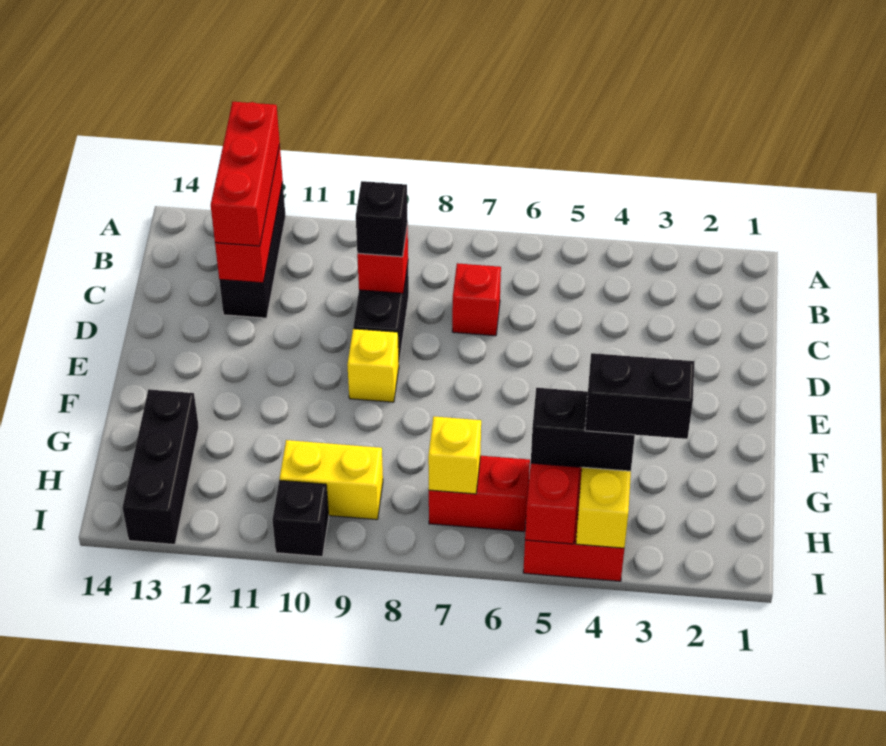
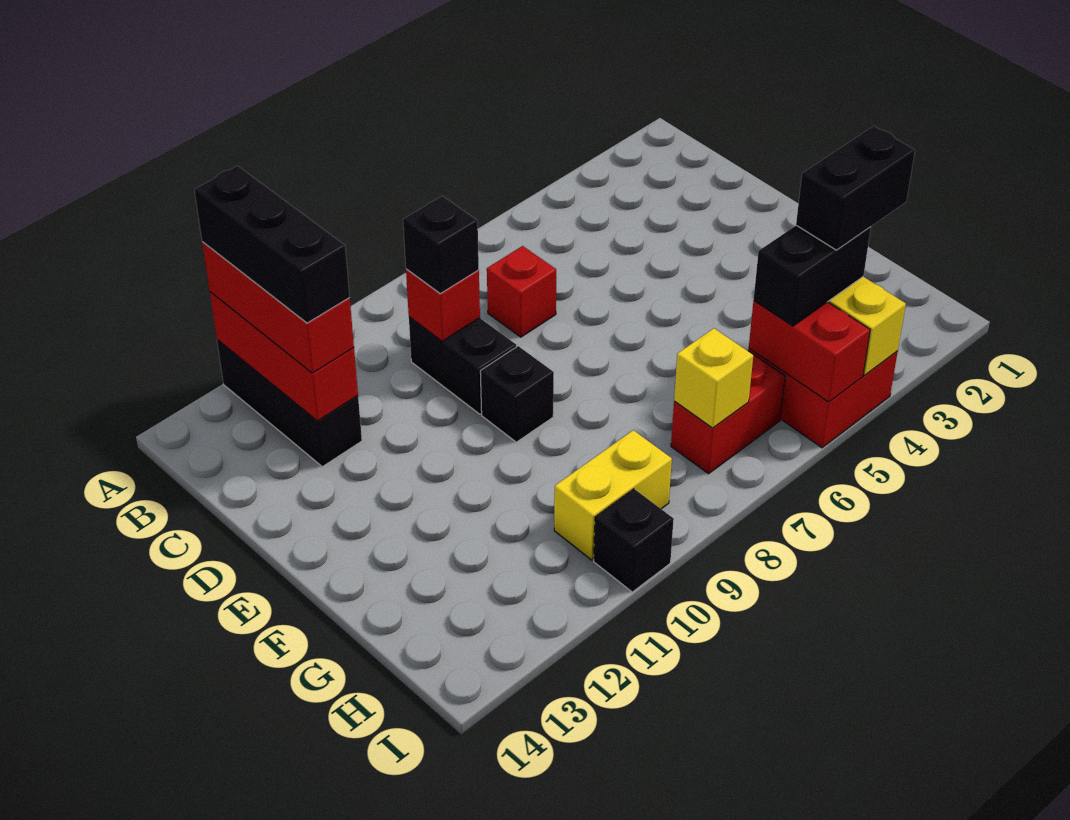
yellow brick E9 level 1 -> black brick E9 level 1
black brick G13:I13 level 1 -> black brick A12:C12 level 4

